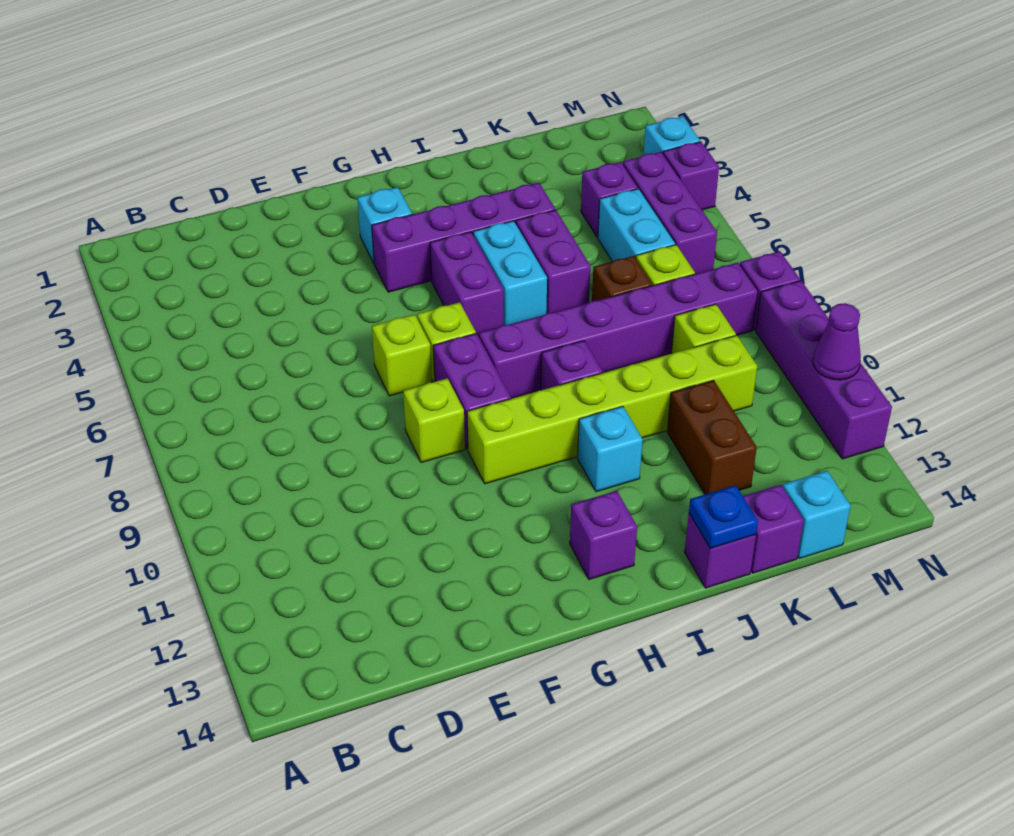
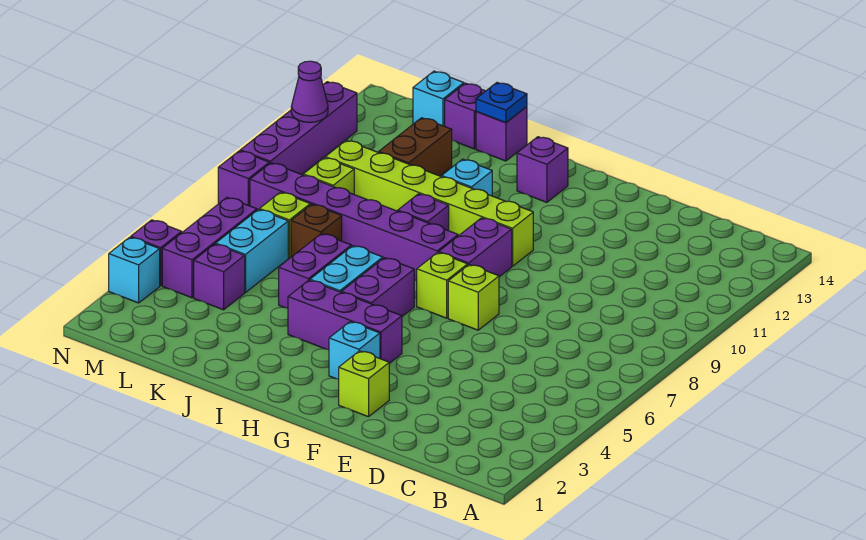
lime brick F9 level 1 -> lime brick F2 level 1
purple brick G4:J4 level 1 -> purple brick G4:I4 level 1

